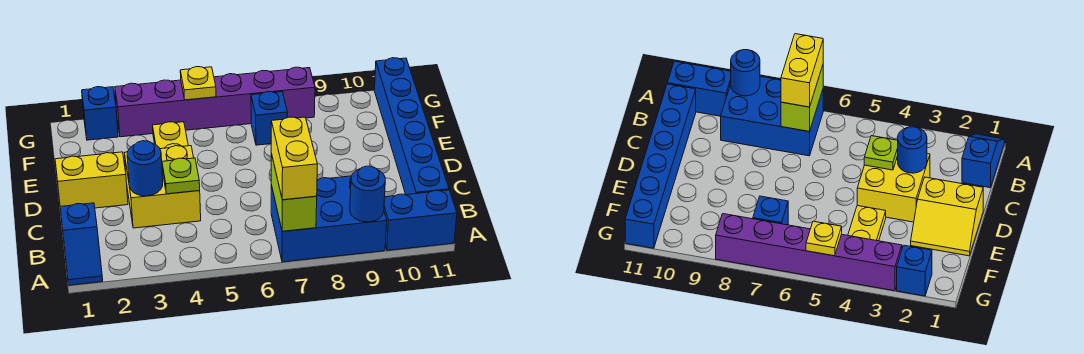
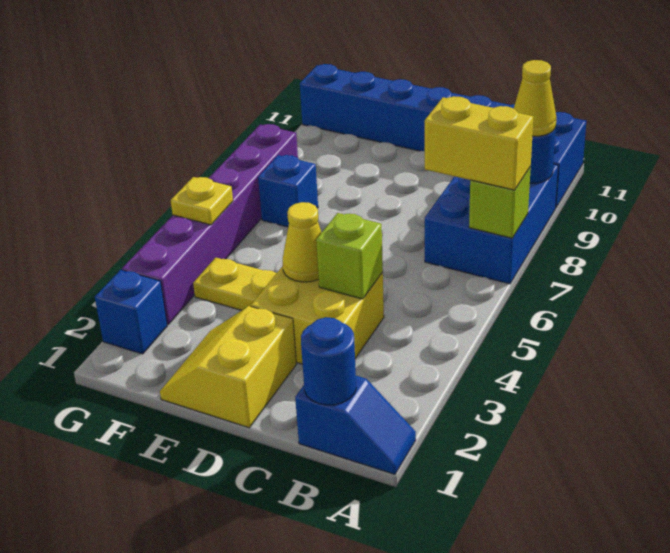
lime brick A7:B7 level 2 -> lime brick A7 level 2
none -> yellow cone A9 level 3
blue round brick C3 level 2 -> blue round brick B1 level 2
lime plate C4 level 2 -> lime brick C4 level 2
none -> yellow cone D4 level 2

